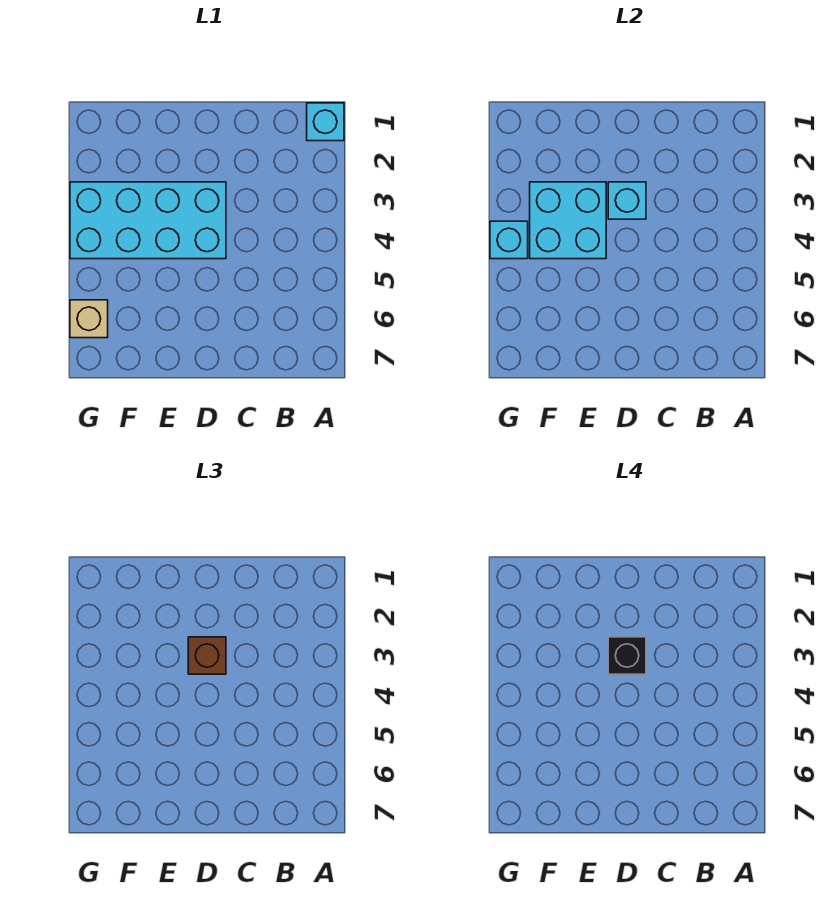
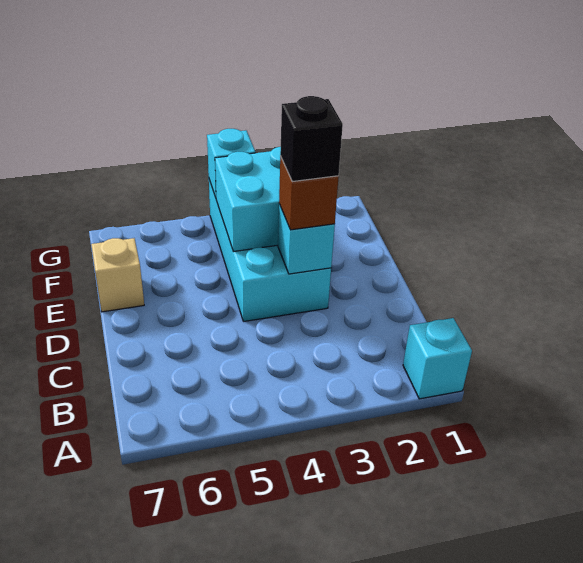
tan brick G6 level 1 -> tan brick E7 level 1

